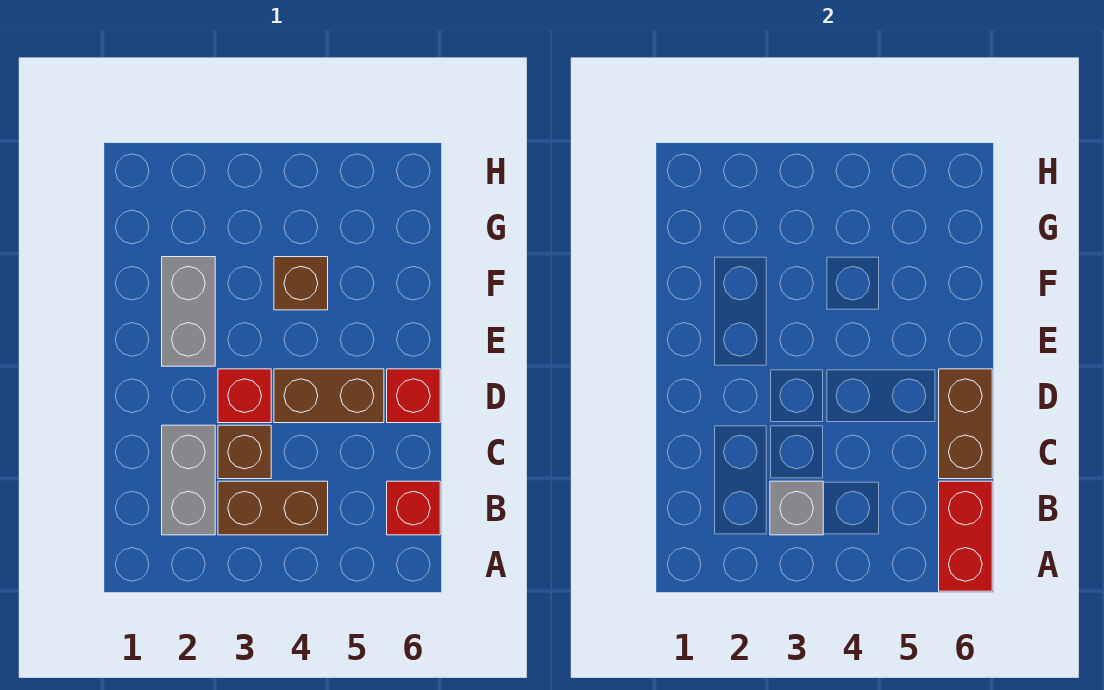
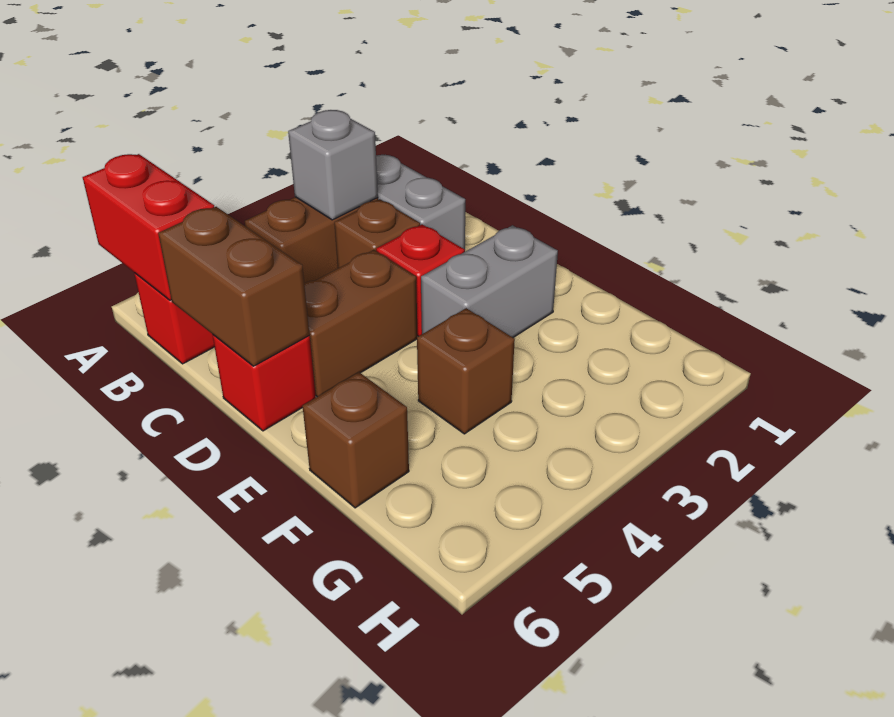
grey brick E2:F2 level 1 -> grey brick E2:E3 level 1
none -> brown brick F6 level 1

